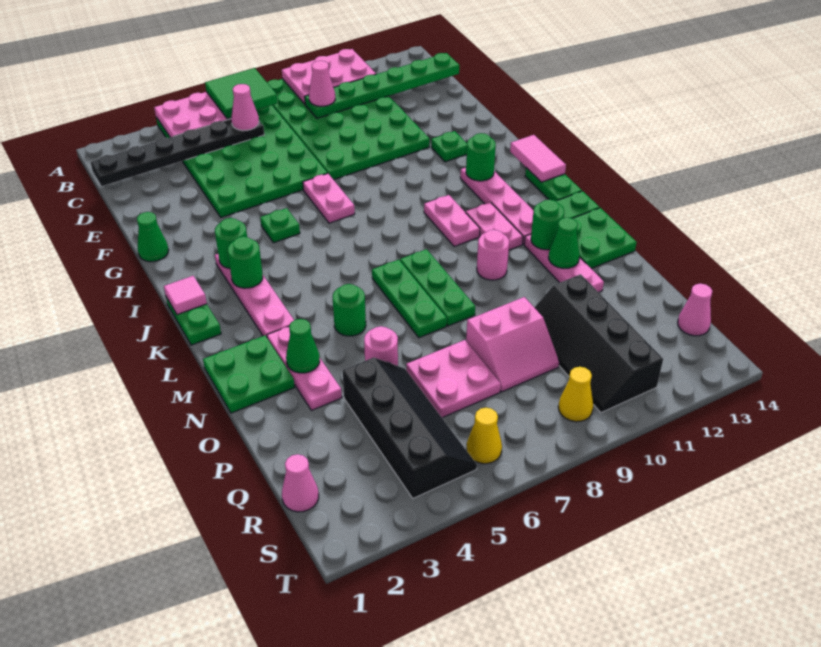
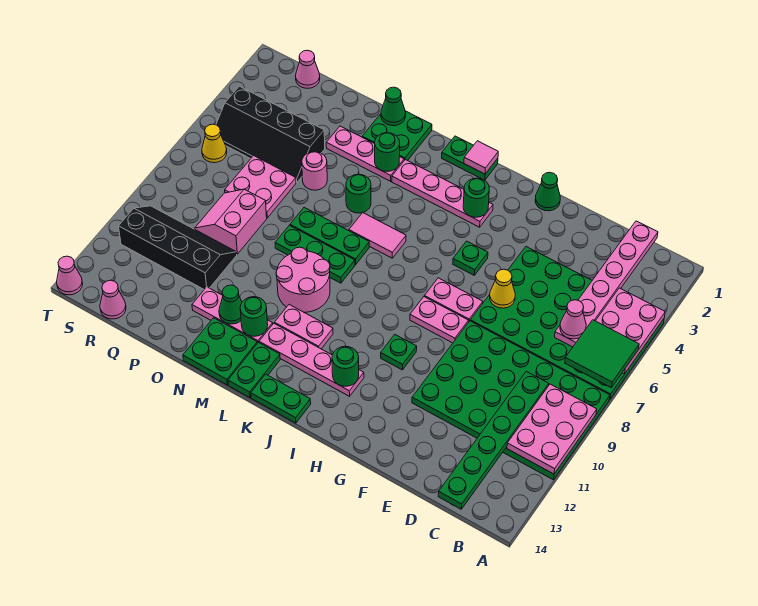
black plate C1:C6 level 2 -> pink plate C1:C6 level 2
pink cone C9 level 3 -> pink cone T14 level 1
green plate G12 level 1 -> green plate H10 level 1
pink tile I14:J14 level 2 -> pink tile K6:L6 level 1
green round brick J3 level 2 -> green round brick M3 level 2
pink plate J10:K10 level 1 -> pink plate G8:H8 level 1
pink round brick M10 level 1 -> pink round brick L9:M10 level 1
green cone N3 level 2 -> green cone N1 level 2
yellow cone S9 level 1 -> yellow cone F6 level 2

